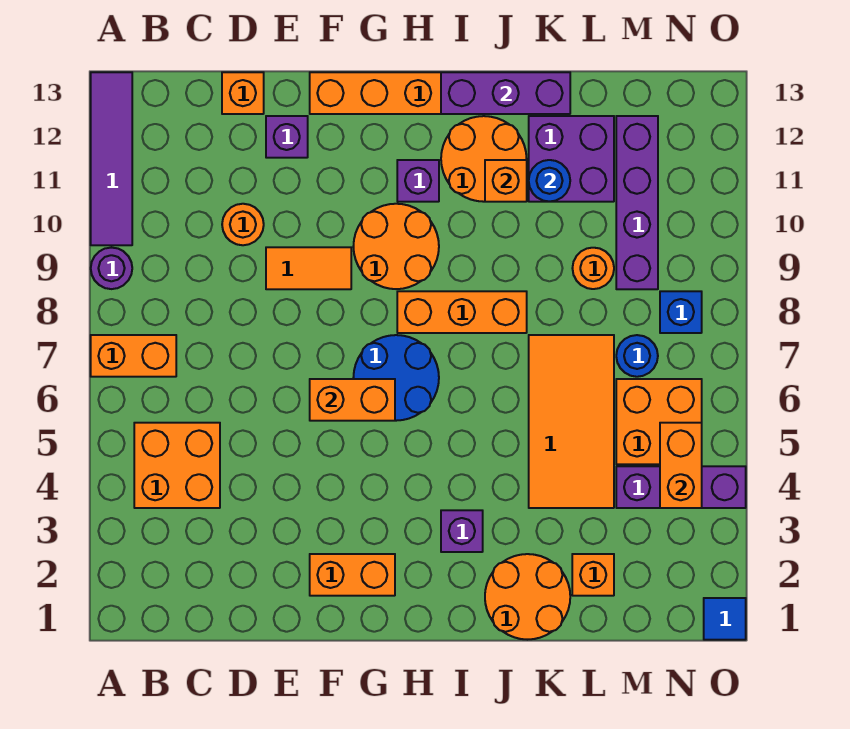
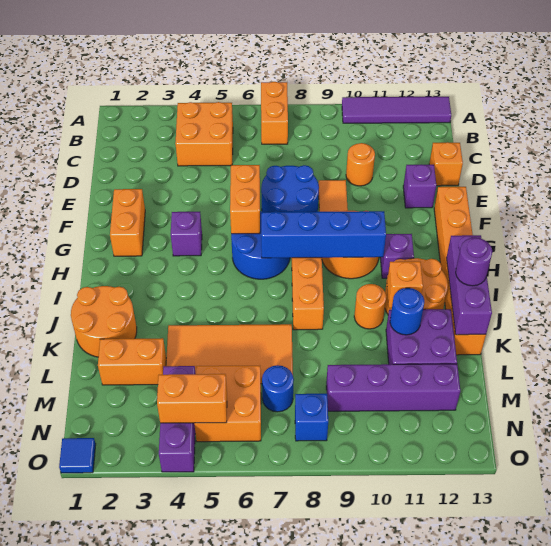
purple round brick A9 level 1 -> purple round brick J13 level 3
none -> blue round brick E7:F8 level 1
none -> blue brick H7:H10 level 2
purple brick I3 level 1 -> purple brick G4 level 1
orange brick L2 level 1 -> orange brick L2:L3 level 1
orange round brick L9 level 1 -> orange round brick J10 level 1

